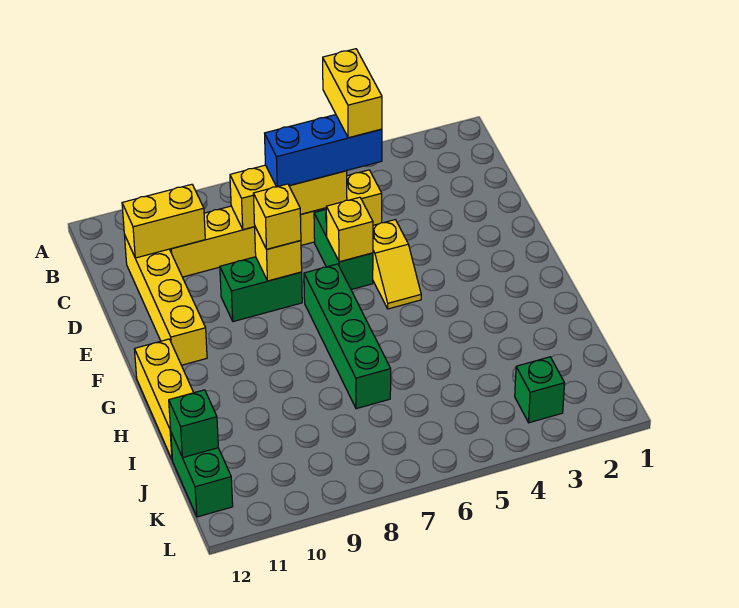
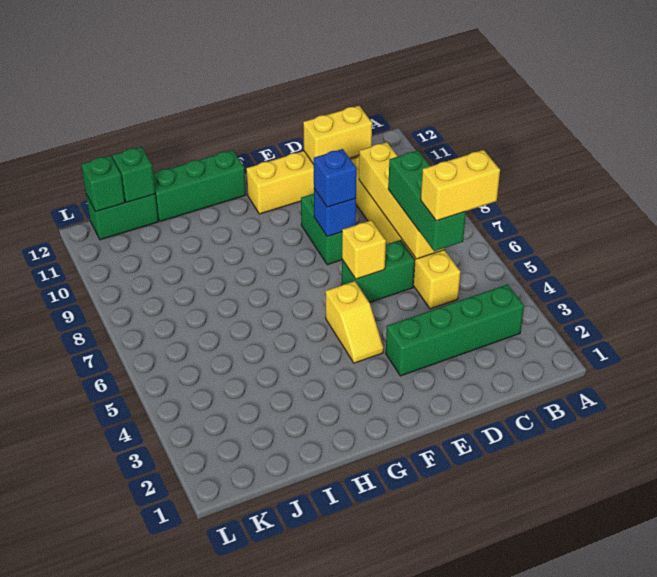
blue brick C5:C7 level 3 -> green brick C5:C7 level 3
yellow brick C6:C8 level 2 -> yellow brick C6:C9 level 2
yellow brick C10:C11 level 2 -> yellow brick C11:D11 level 2
yellow slope E5:F5 level 1 top E -> yellow slope F4:F5 level 1 top 5
yellow brick E8 level 2 -> blue brick E8 level 2
yellow brick E8 level 3 -> blue brick E8 level 3
green brick F7:I7 level 1 -> green brick B3:E3 level 1
yellow brick G12:I12 level 1 -> green brick G12:I12 level 1
green brick K3 level 1 -> green brick K12 level 2

